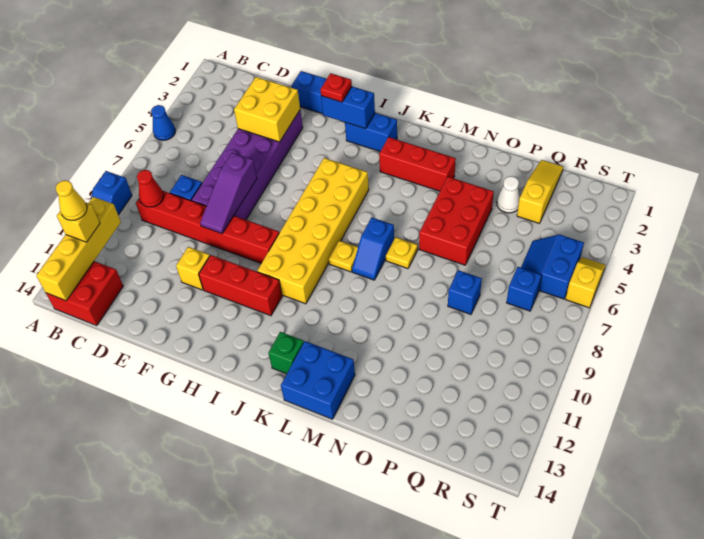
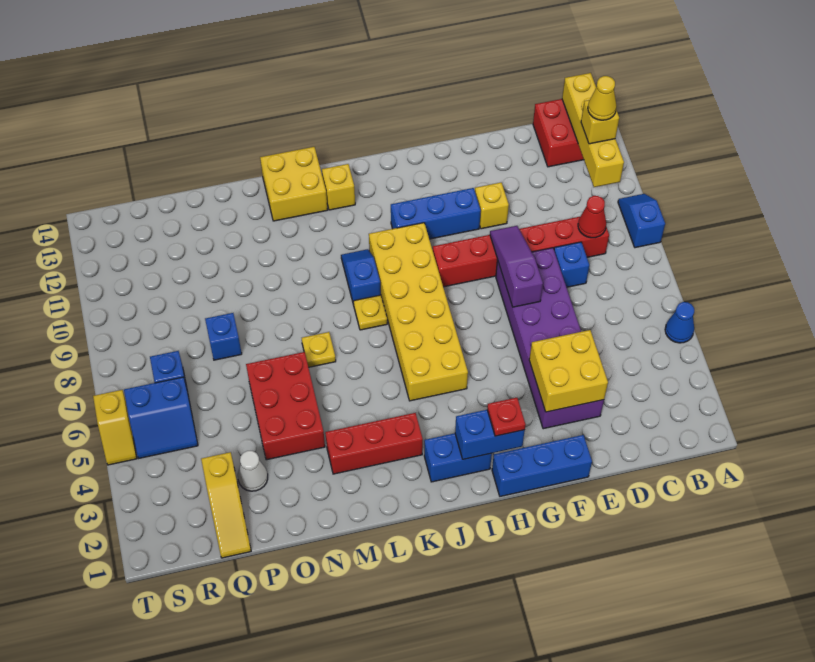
red brick G11:I11 level 1 -> blue brick G11:I11 level 1
green brick K13 level 1 -> yellow brick K13 level 1
blue slope L7:L8 level 1 top 7 -> blue slope K9:K10 level 1 top 9
blue brick L13:M14 level 1 -> yellow brick L13:M14 level 1
blue slope R5:S6 level 1 top S -> blue slope R5:S6 level 1 top 6

